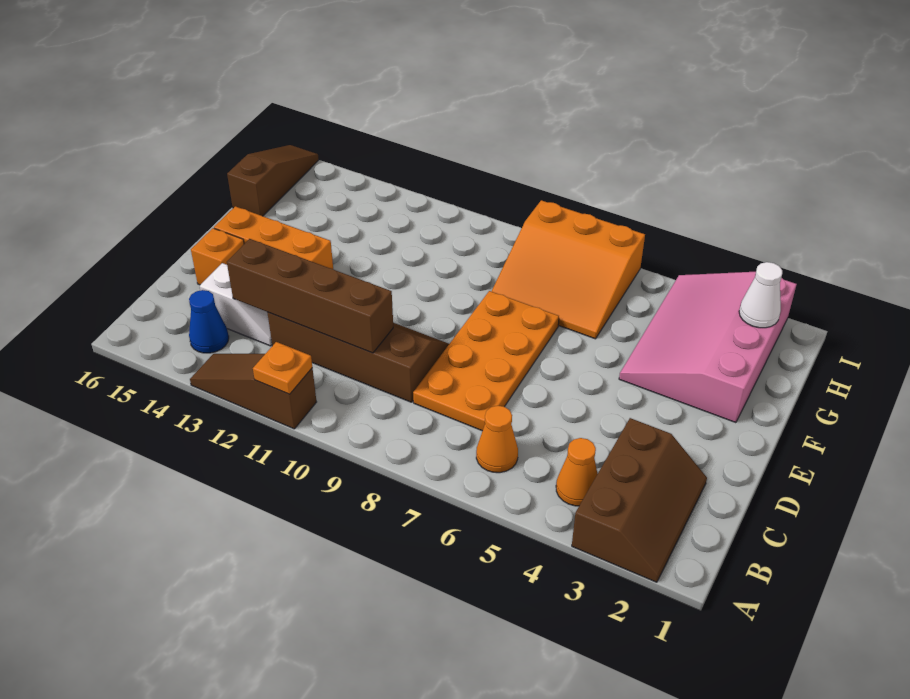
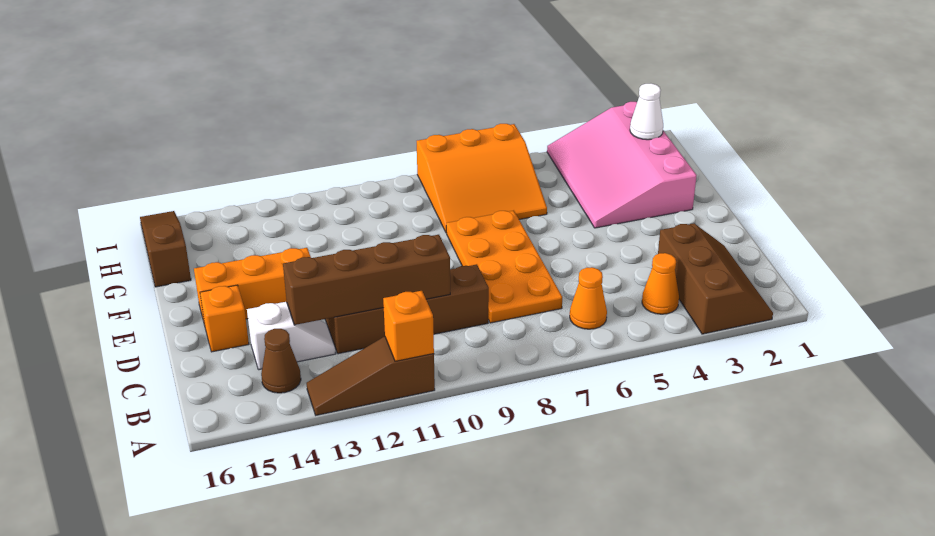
orange plate A11 level 2 -> orange brick A11 level 2
blue cone B14 level 1 -> brown cone B14 level 1

